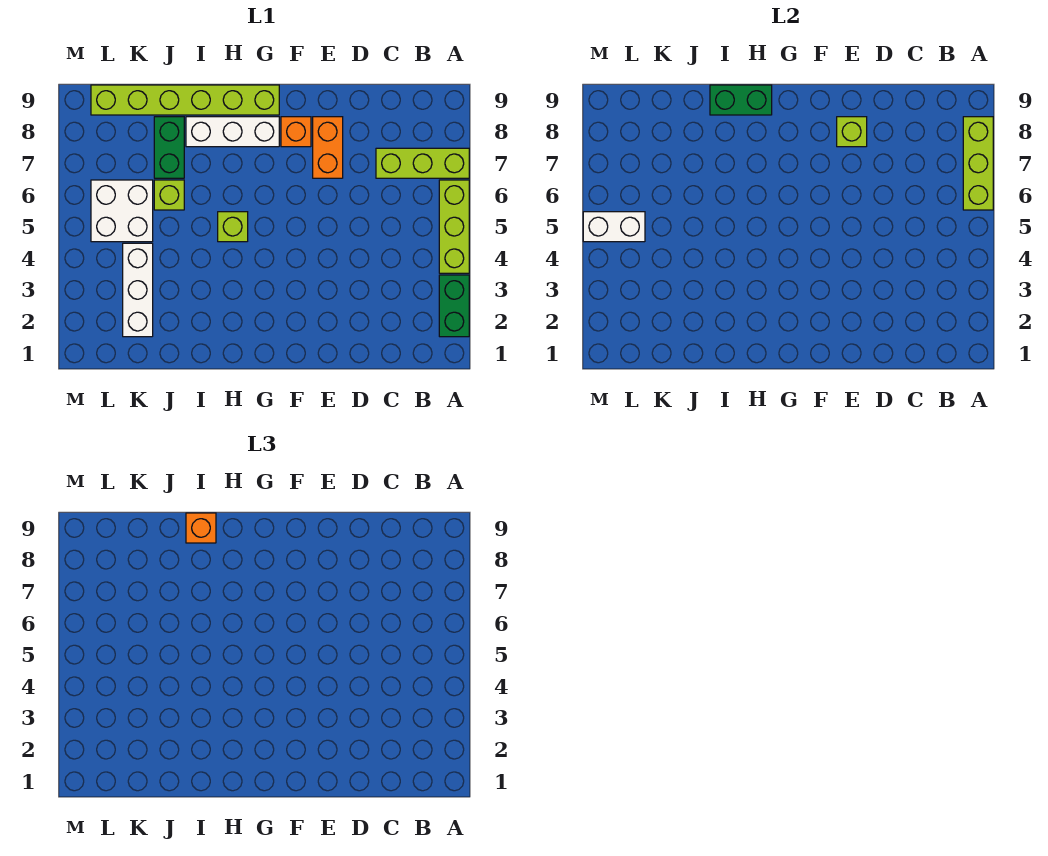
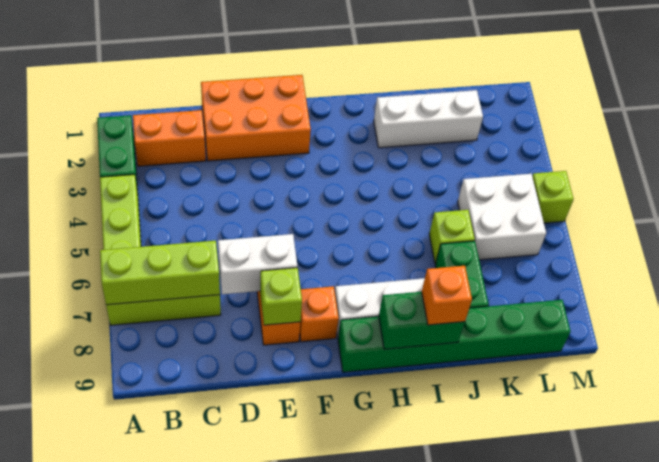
lime brick A6:A8 level 2 -> lime brick A7:C7 level 2
none -> orange brick B2:C2 level 1
none -> orange brick D1:F2 level 1
lime brick G9:L9 level 1 -> green brick G9:L9 level 1
lime brick H5 level 1 -> lime brick M5 level 1
white brick K2:K4 level 1 -> white brick I2:K2 level 1
white brick L5:M5 level 2 -> white brick D7:E7 level 2

